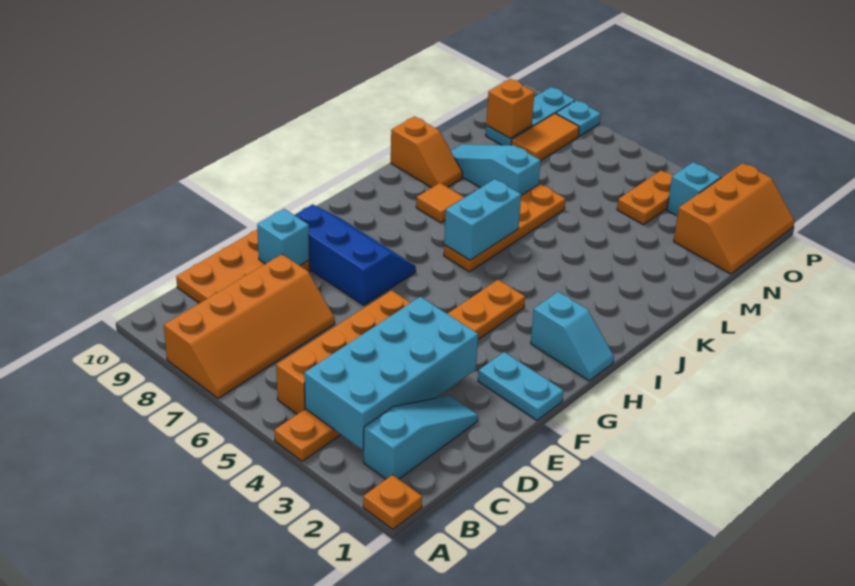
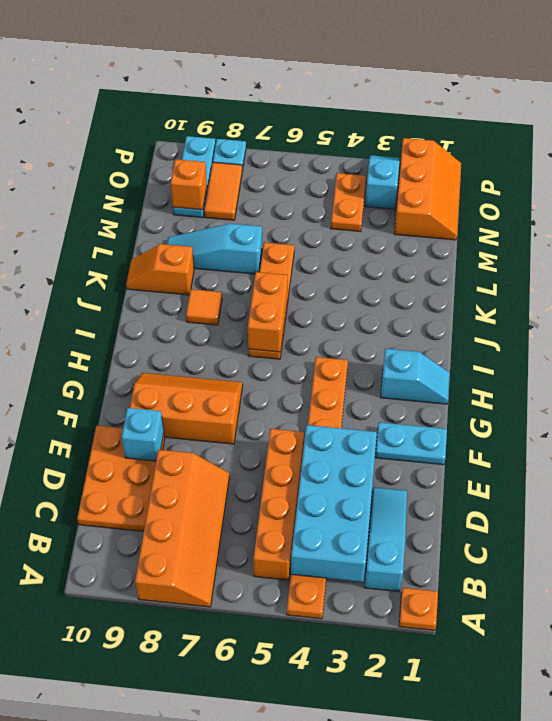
blue slope F7:G9 level 1 top F -> orange slope F7:G9 level 1 top F
cyan brick I6:J6 level 2 -> orange brick I6:J6 level 2
orange slope K9:K10 level 1 top 10 -> orange slope K9:K10 level 1 top 9

